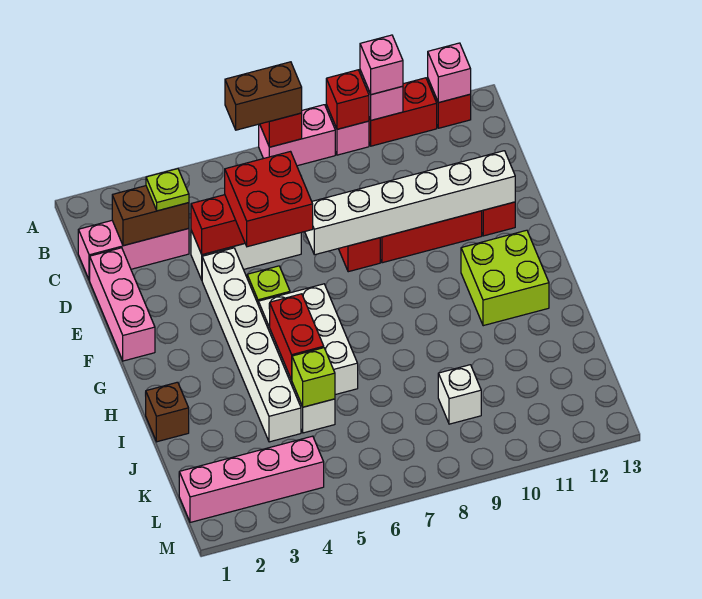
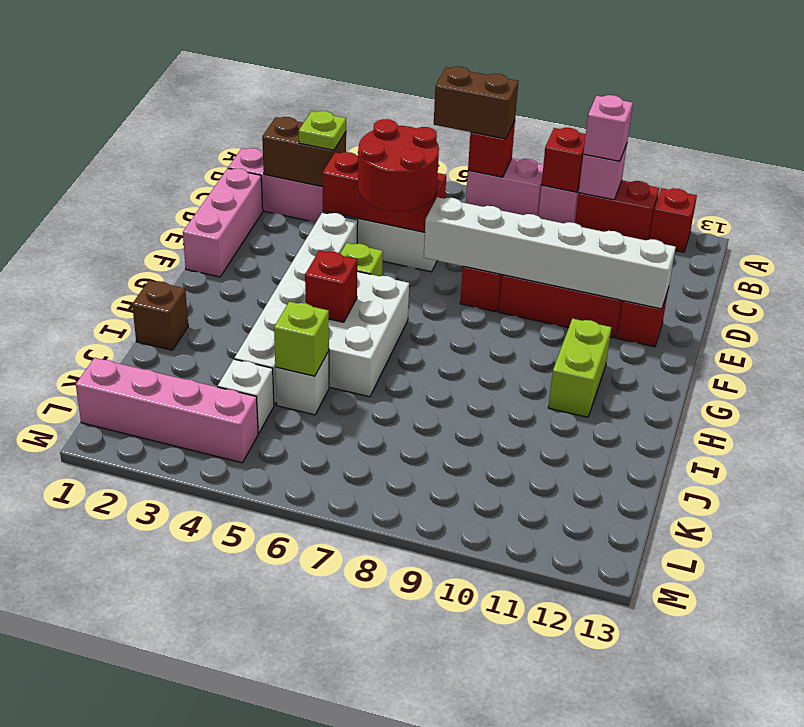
pink brick A12 level 2 -> none
red brick D5:E6 level 3 -> red round brick D5:E6 level 3
lime brick G11:H12 level 1 -> lime brick G11:H11 level 1
red brick H5:I5 level 2 -> red brick H5 level 2
white brick K9 level 1 -> white brick K4 level 1

